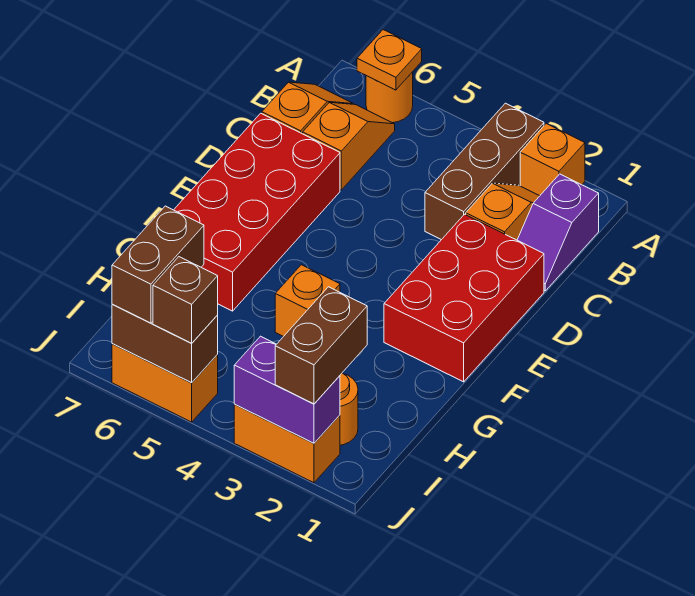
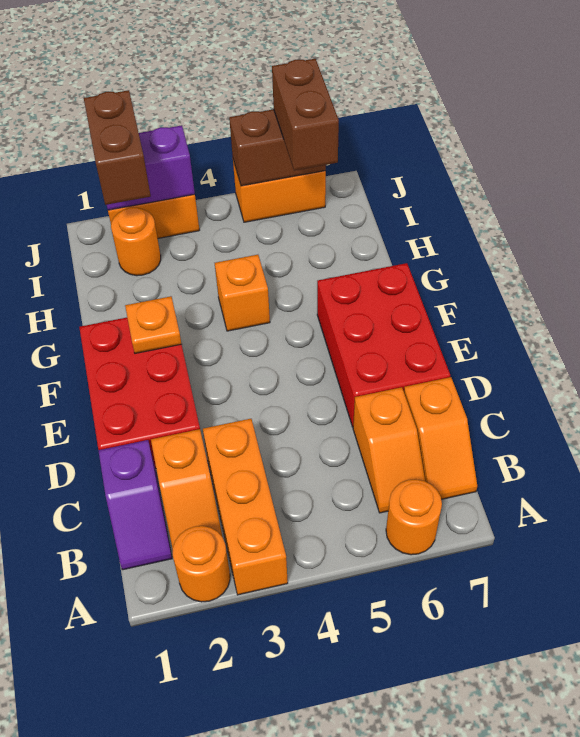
orange brick A2 level 1 -> orange round brick A2 level 1
brown brick A3:C3 level 1 -> orange brick A3:C3 level 1
orange plate A6 level 2 -> orange plate F2 level 2
purple slope B1:C1 level 1 top B -> purple slope B1:C1 level 1 top C
red brick D6:G7 level 1 -> red brick D6:F7 level 1
brown brick J5 level 3 -> none

